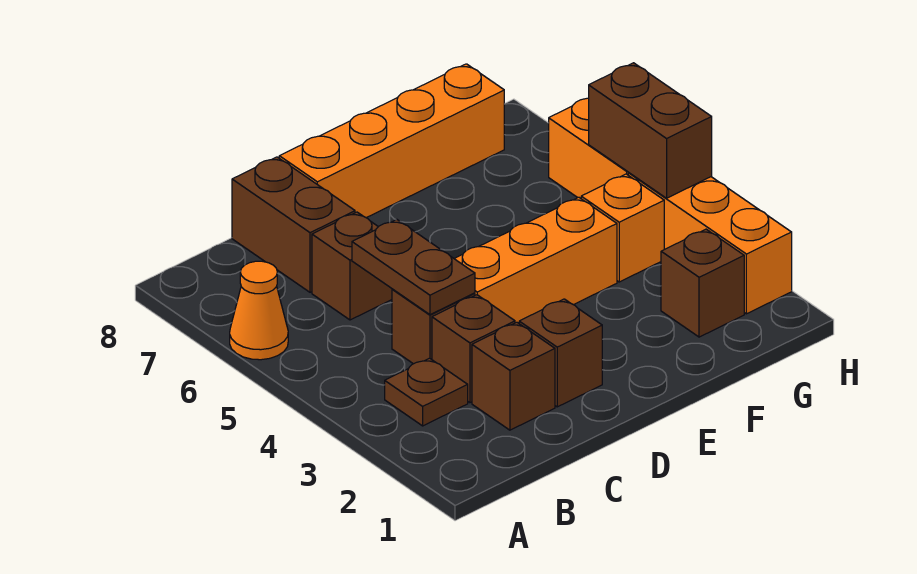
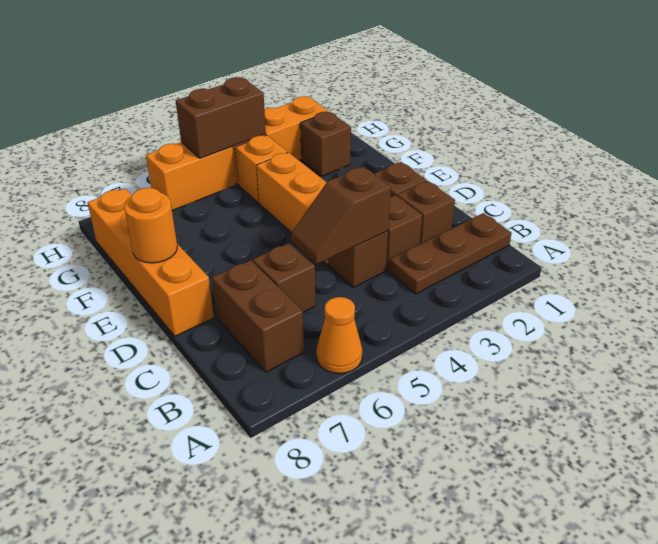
brown plate B3 level 1 -> brown plate B1:B3 level 1
brown plate C4:C5 level 2 -> brown slope C4:C5 level 2 top 4
brown brick C7:C8 level 1 -> brown brick B7:C7 level 1
none -> orange round brick E8 level 2

